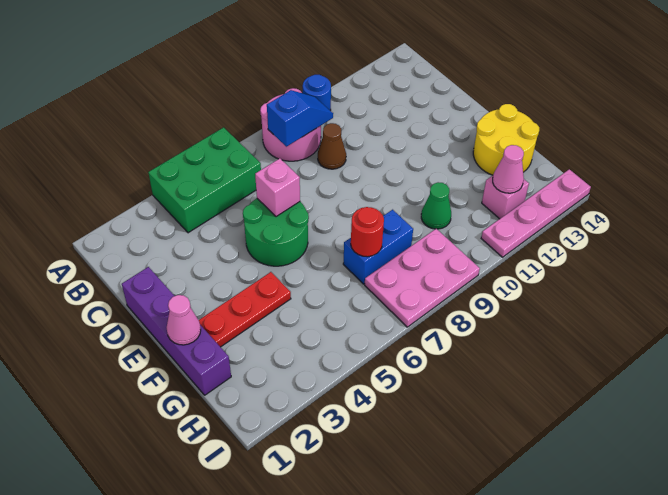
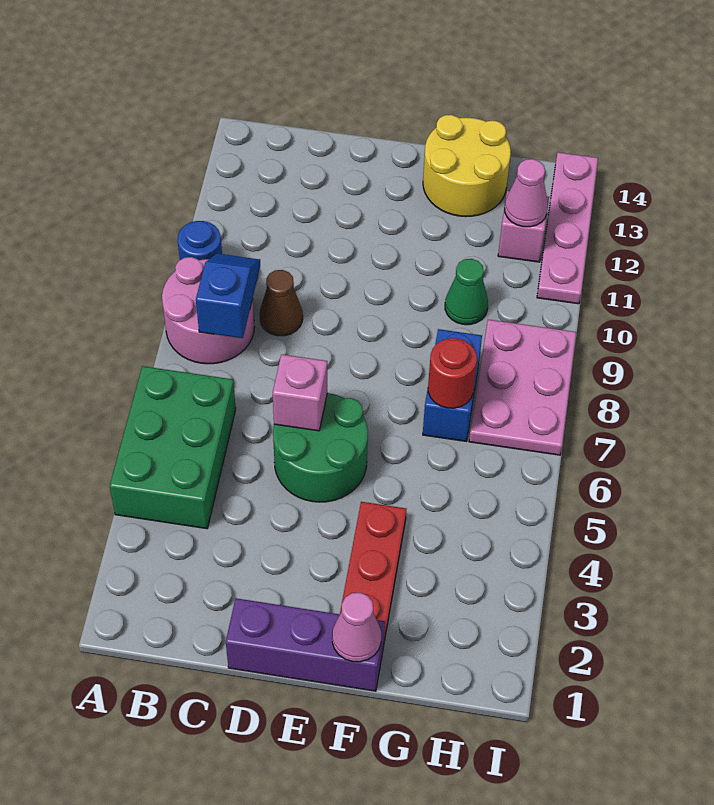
purple brick D1:G1 level 1 -> purple brick D1:F1 level 1

